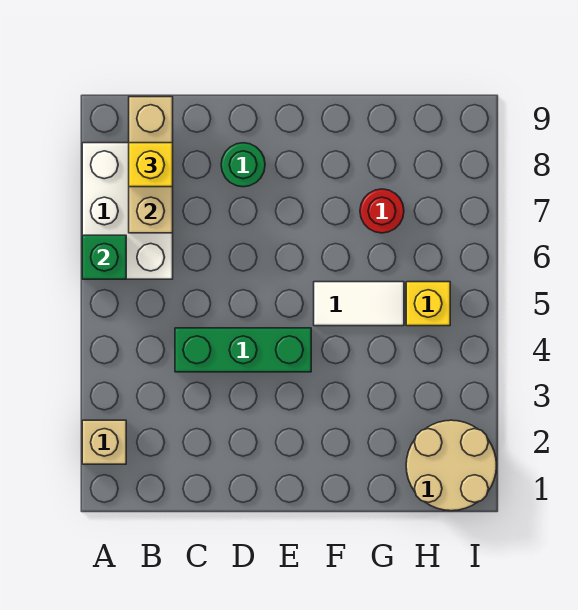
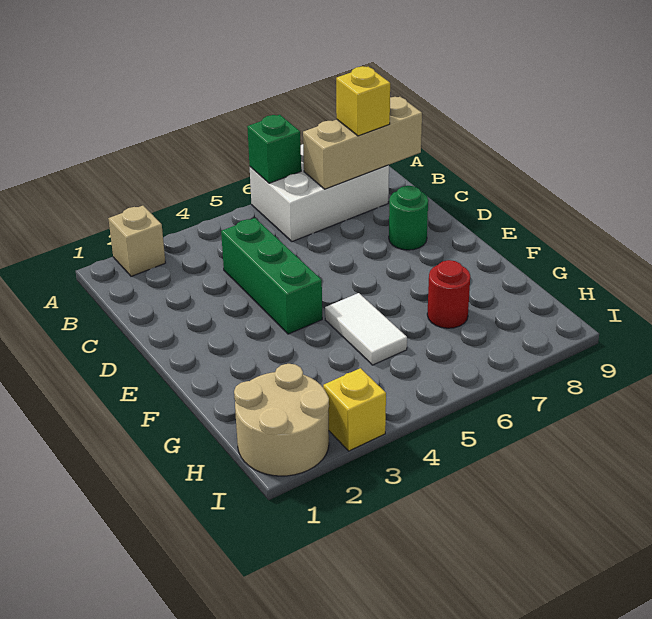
yellow brick H5 level 1 -> yellow brick I3 level 1

